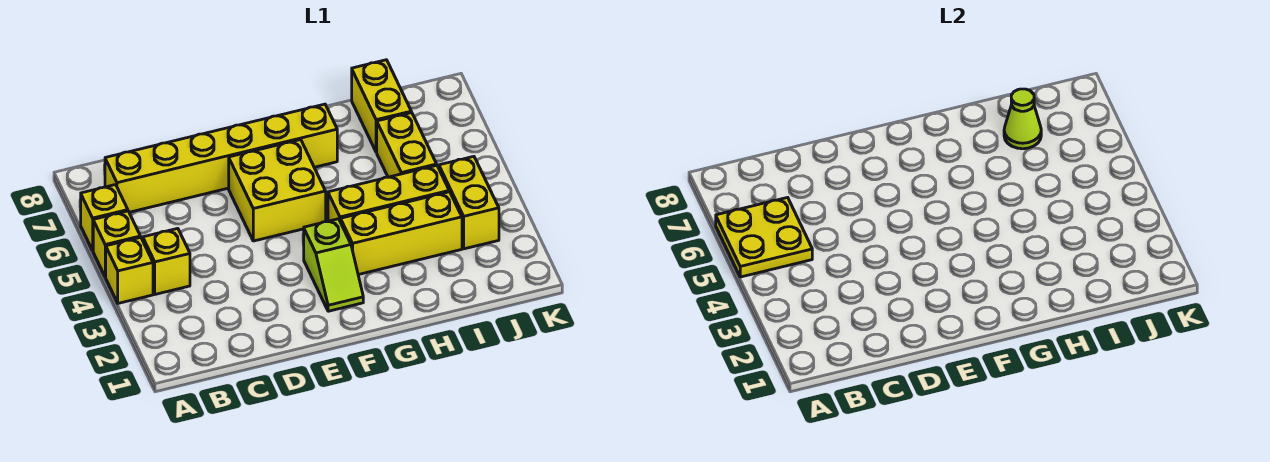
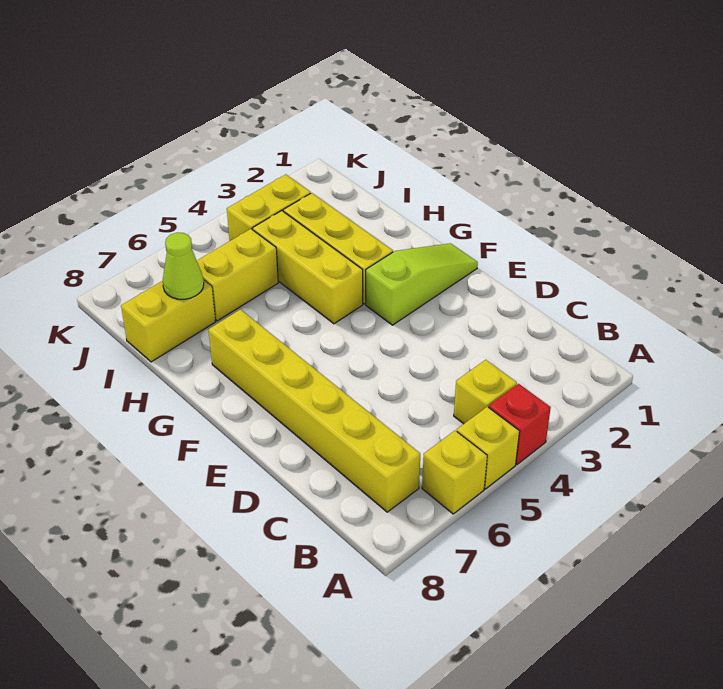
yellow brick A4 level 1 -> red brick A4 level 1
yellow plate A5:B6 level 2 -> none
yellow brick E5:F6 level 1 -> none
lime slope F2:F3 level 1 top 3 -> lime slope F1:F3 level 1 top 3

